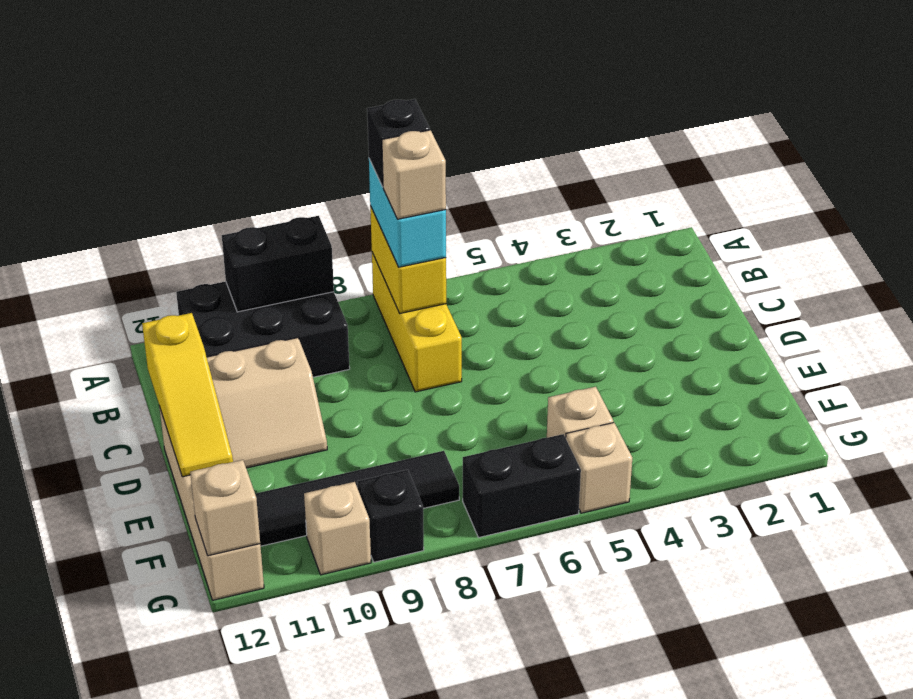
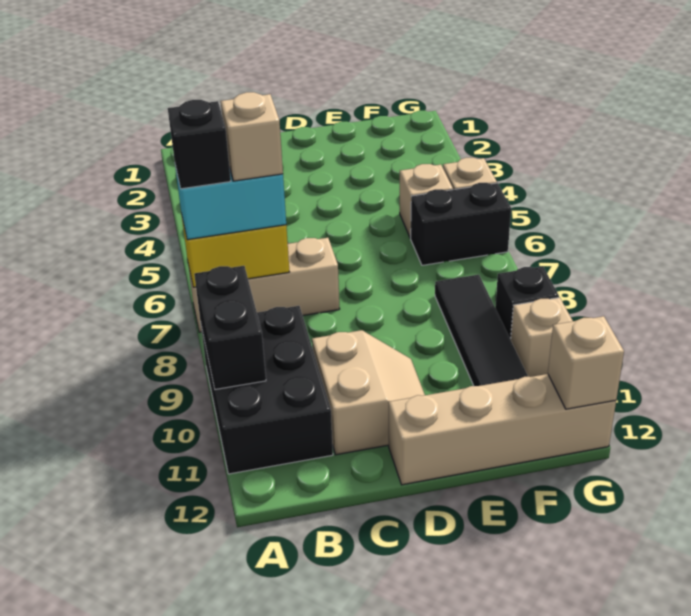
yellow brick A7:C7 level 1 -> tan brick A7:C7 level 1
yellow slope C12:E12 level 2 top C -> none
black brick G6:G7 level 1 -> black brick F6:G6 level 1

